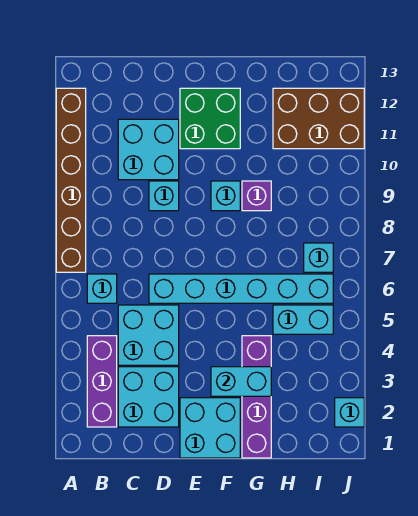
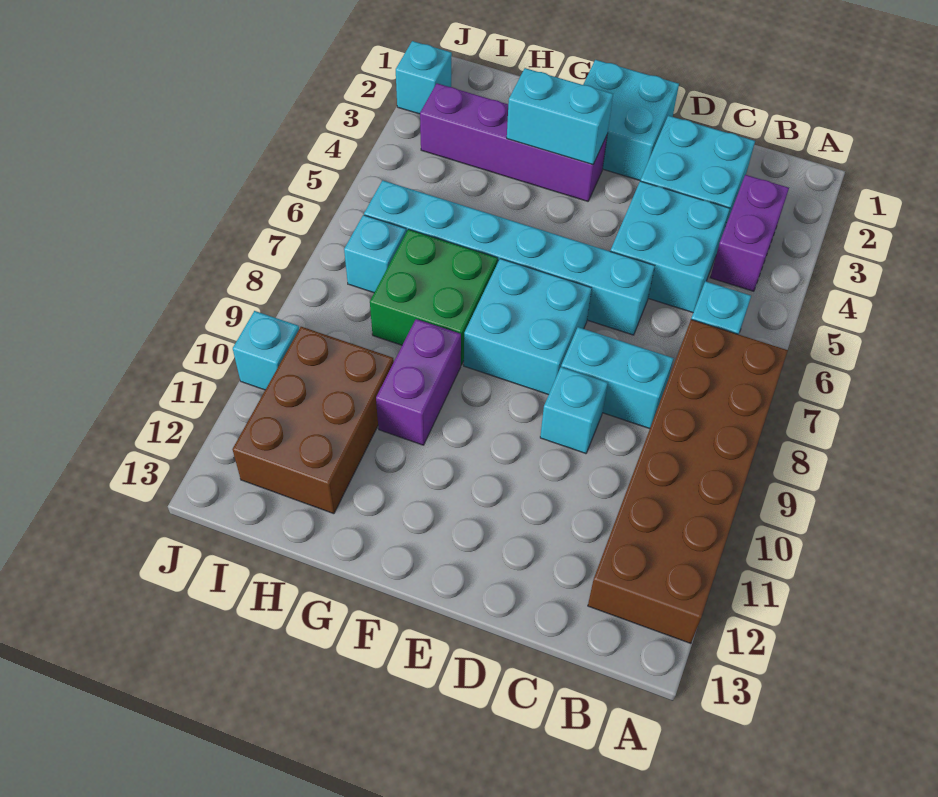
brown brick A7:A12 level 1 -> brown brick A7:B12 level 1
purple brick B2:B4 level 1 -> purple brick B3:B4 level 1
cyan brick C10:D11 level 1 -> cyan brick E7:F8 level 1
green brick E11:F12 level 1 -> green brick G7:H8 level 1
cyan brick F9 level 1 -> cyan brick J10 level 1
purple brick G1:G4 level 1 -> purple brick F3:I3 level 1
purple brick G9 level 1 -> purple brick G9:G10 level 1
cyan brick H5:I5 level 1 -> cyan brick C8:D8 level 1
brown brick H11:J12 level 1 -> brown brick H10:I12 level 1

